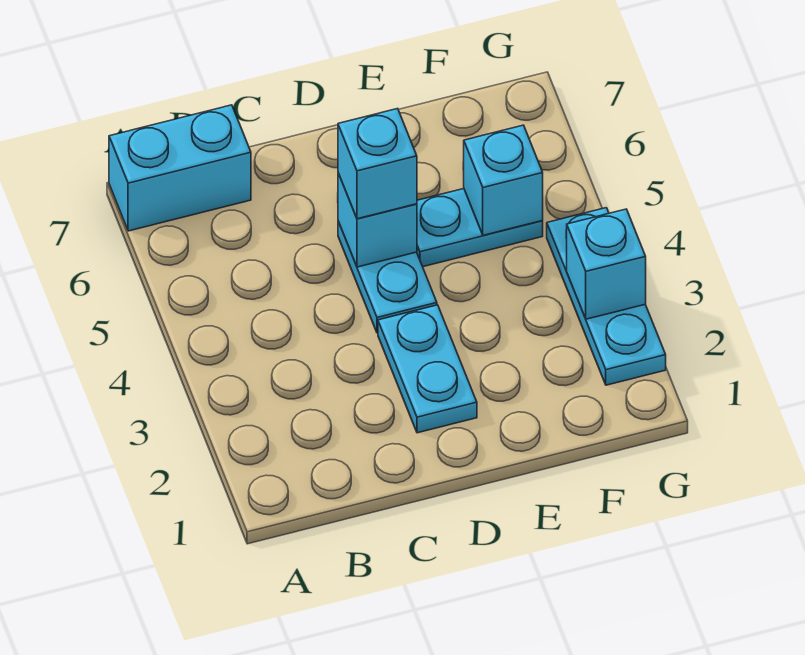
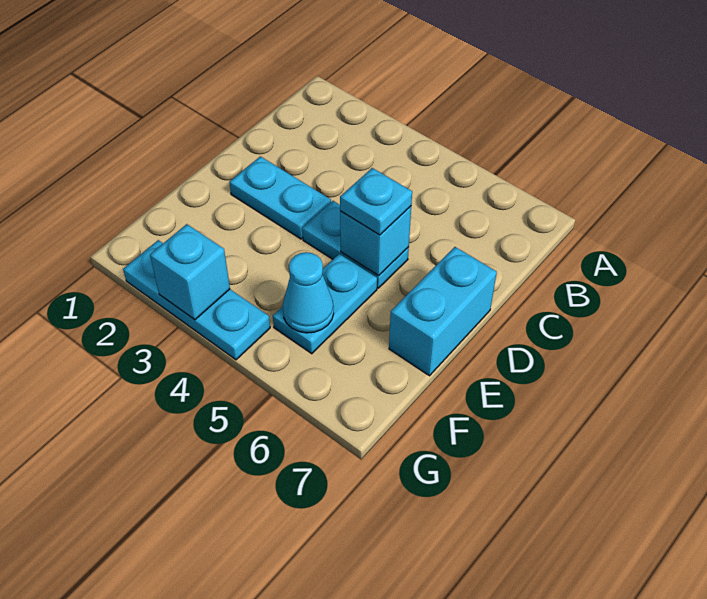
cyan brick A7:B7 level 1 -> cyan brick D7:E7 level 1
cyan brick D5 level 3 -> cyan plate D5 level 3
cyan brick F5 level 2 -> cyan cone F5 level 2

